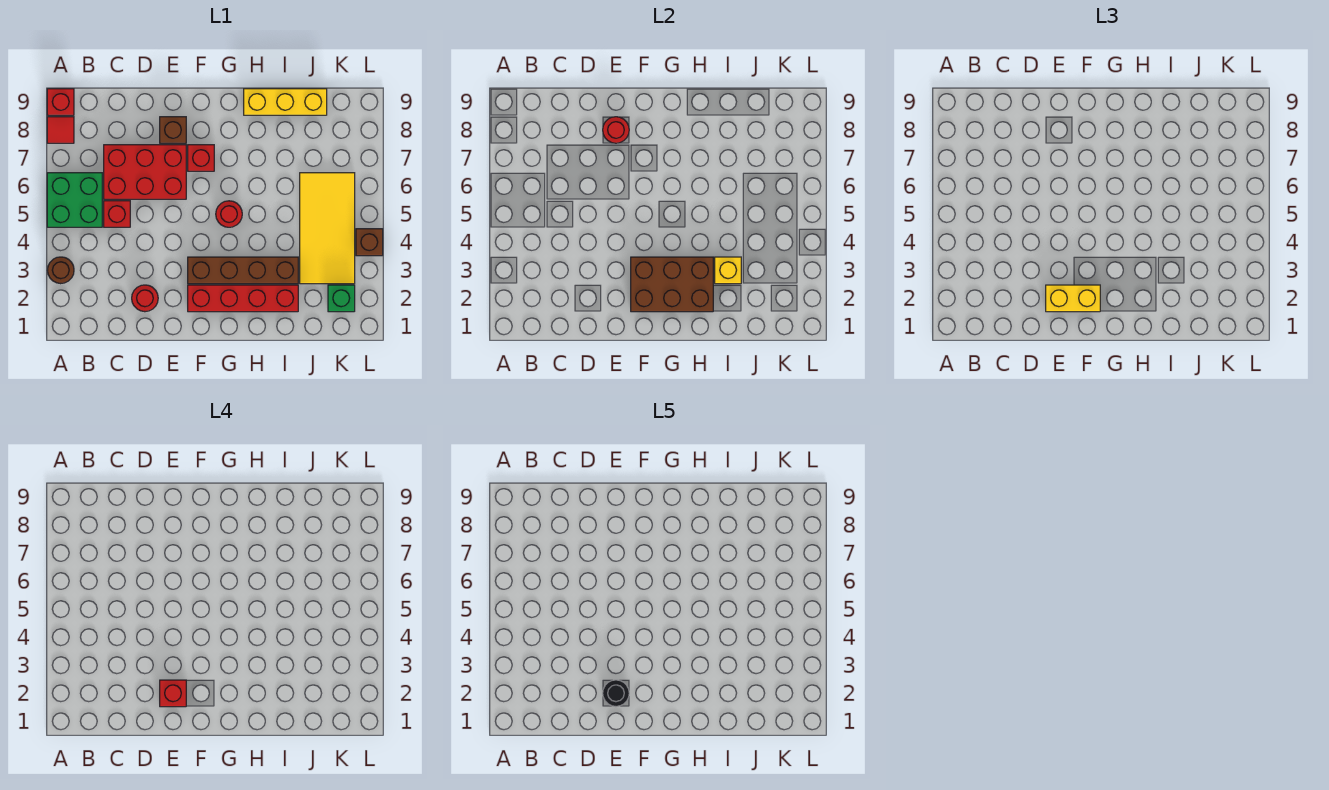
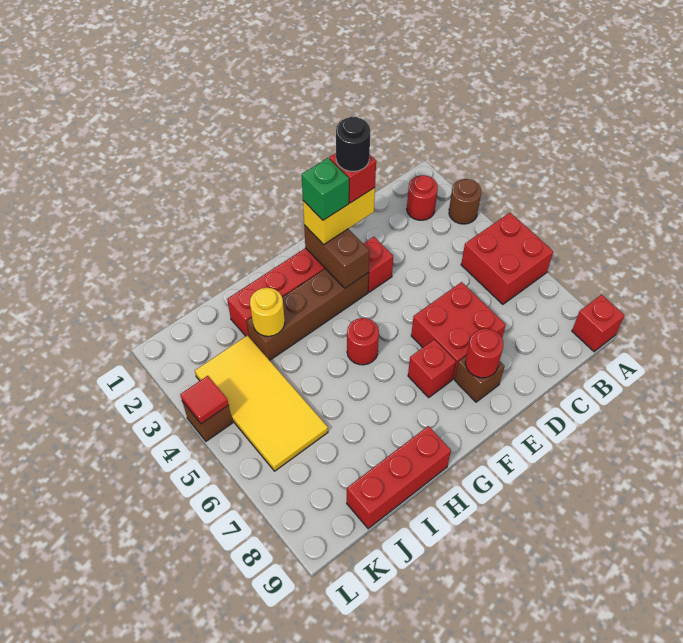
green brick A5:B6 level 1 -> red brick A5:B6 level 1
red tile A8 level 1 -> red tile L4 level 2
red brick C5 level 1 -> red brick E3 level 1
red brick C6:E7 level 1 -> red brick D6:E7 level 1
red round brick D2 level 1 -> red round brick B2 level 1
brown brick F2:H3 level 2 -> brown brick F2:F3 level 2
yellow brick H9:J9 level 1 -> red brick H9:J9 level 1
yellow brick I3 level 2 -> yellow round brick I3 level 2
green brick K2 level 1 -> green brick F2 level 4

